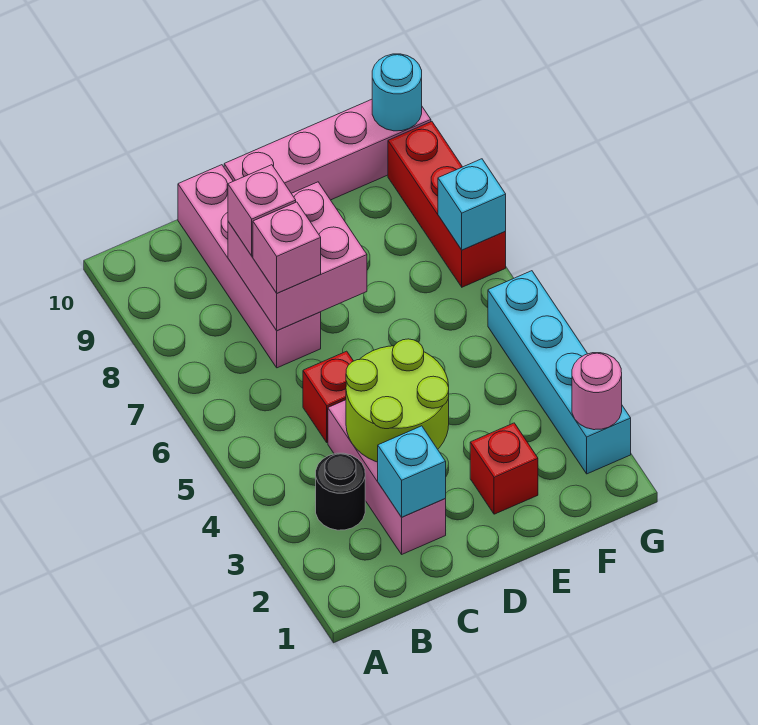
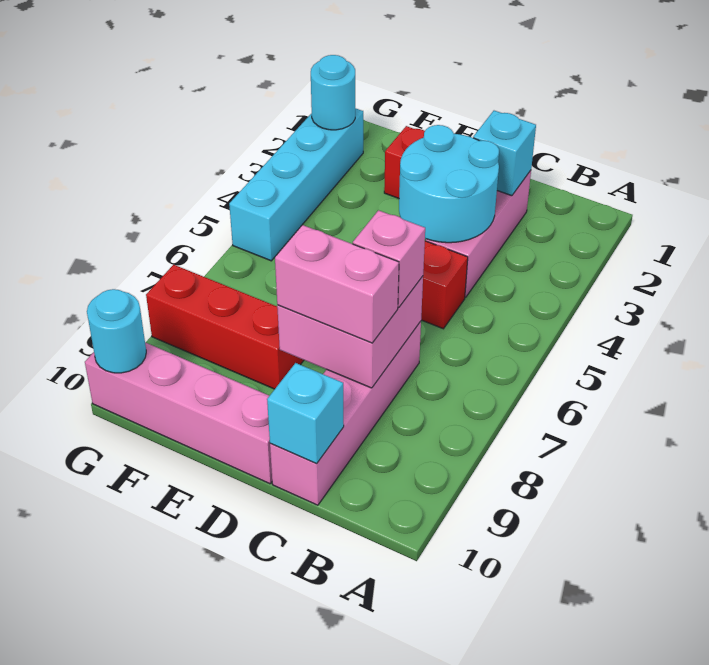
black round brick B3 level 1 -> none
lime round brick C3:D4 level 2 -> cyan round brick C3:D4 level 2
pink brick C8 level 3 -> pink brick C8:D8 level 3
pink round brick G2 level 2 -> cyan round brick G2 level 2
red brick G7:G9 level 1 -> red brick E8:G8 level 1
cyan brick G7 level 2 -> cyan brick C10 level 2

